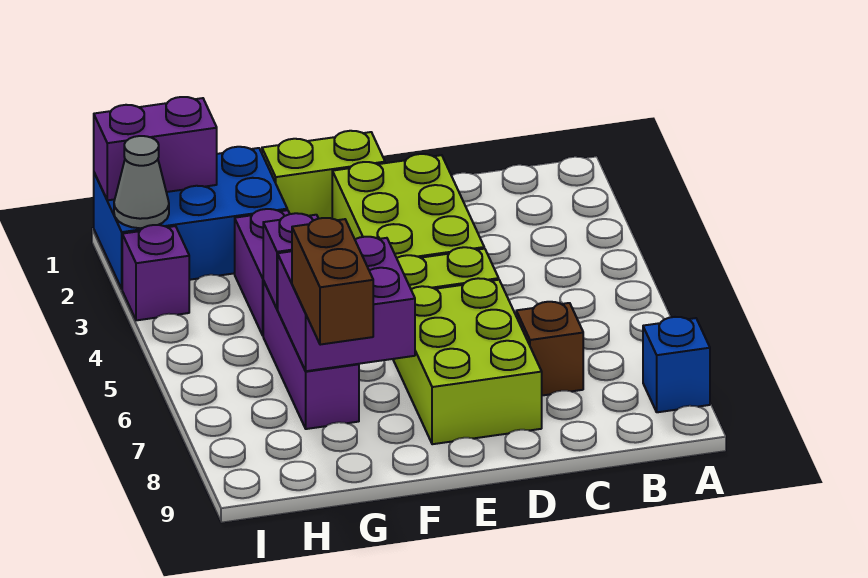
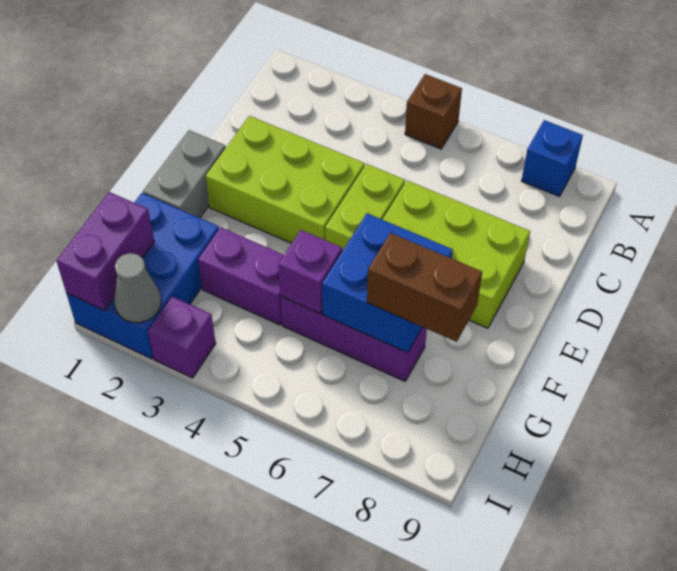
brown brick C7 level 1 -> brown brick A5 level 1
lime brick E1:F1 level 1 -> grey brick E1:F1 level 1
purple brick F6:G7 level 2 -> blue brick F6:G7 level 2

